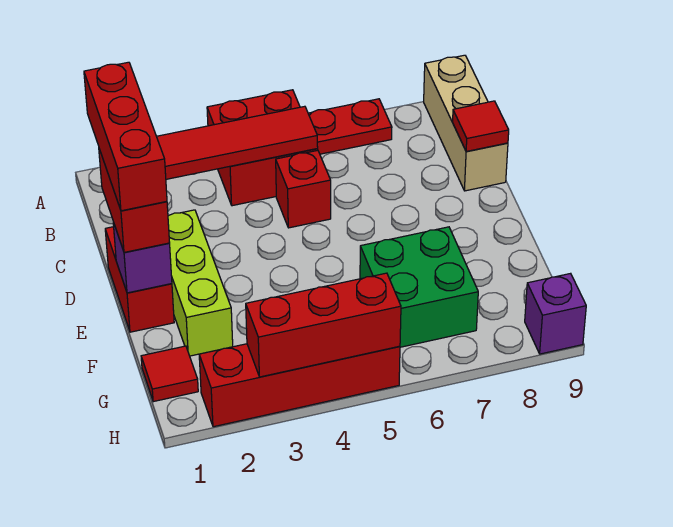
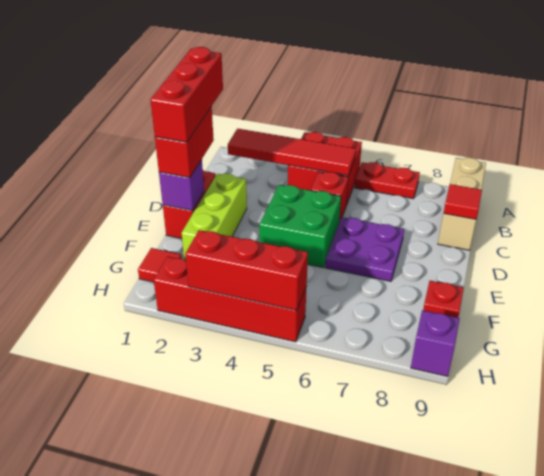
none -> purple plate D6:E7 level 1
green brick F6:G7 level 1 -> green brick D4:E5 level 1
none -> red plate F9 level 1

